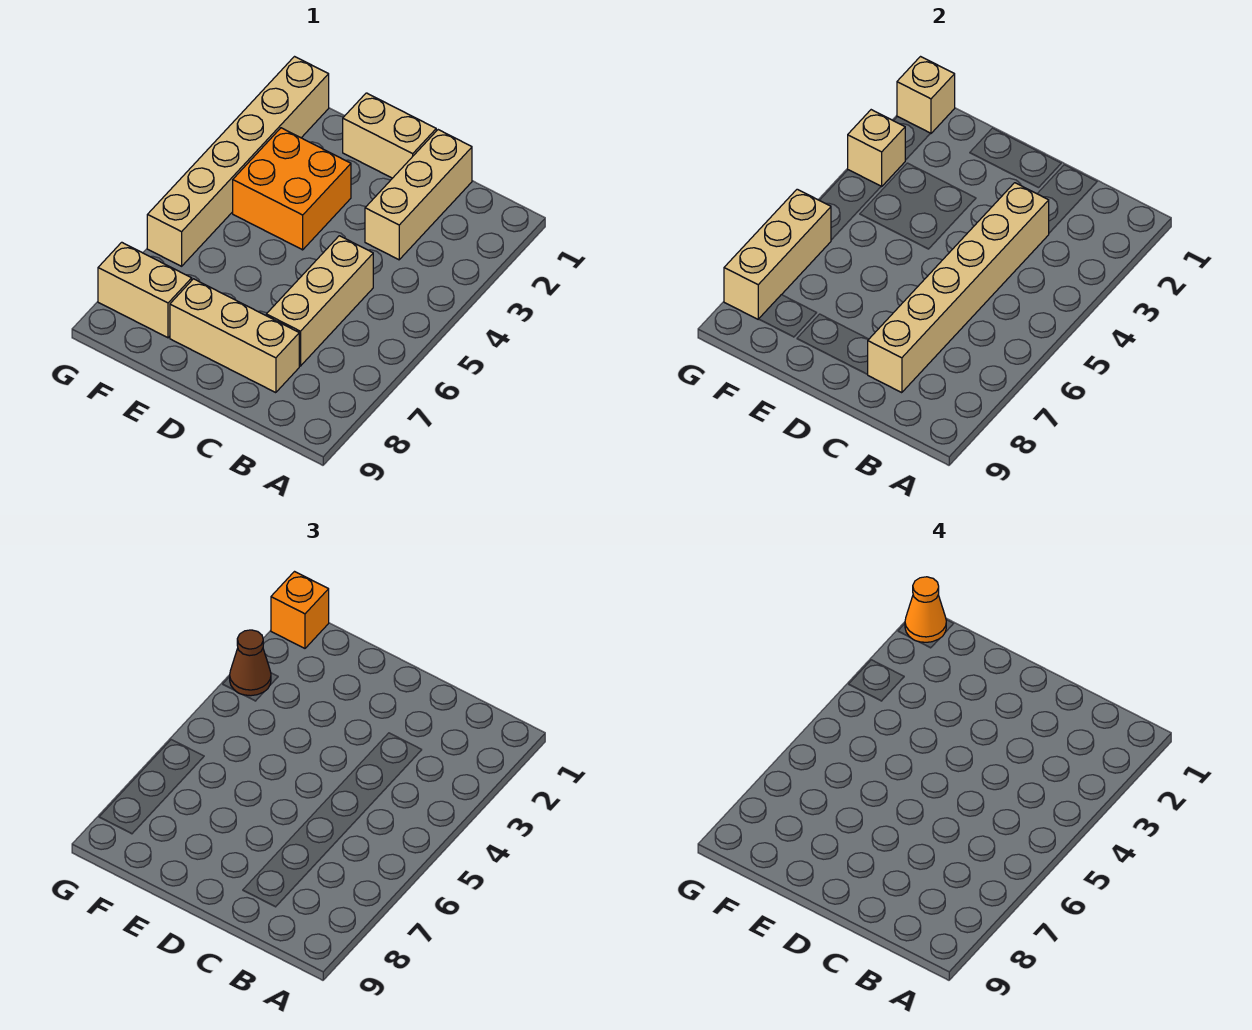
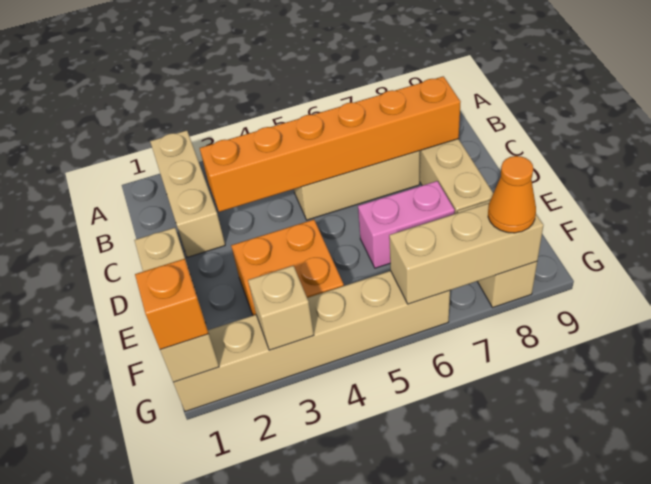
tan brick C1:C3 level 1 -> tan brick A2:C2 level 1
tan brick C3:C8 level 2 -> orange brick C3:C8 level 2
none -> pink brick E6:E7 level 1
orange cone G1 level 4 -> orange cone G8 level 3
brown cone G3 level 3 -> none

